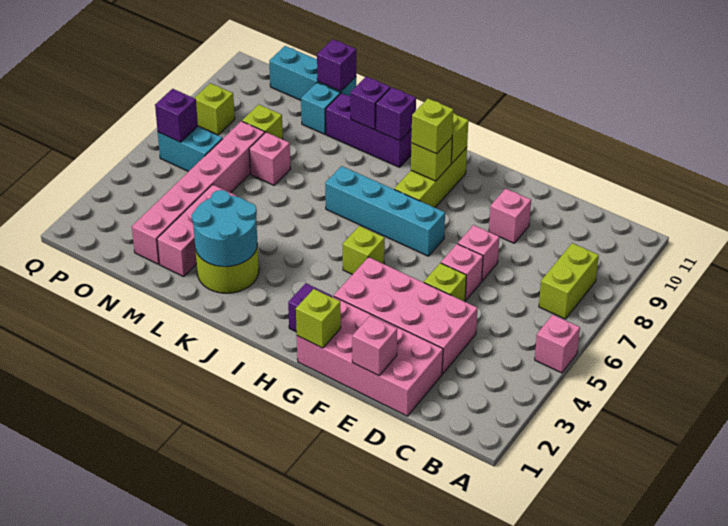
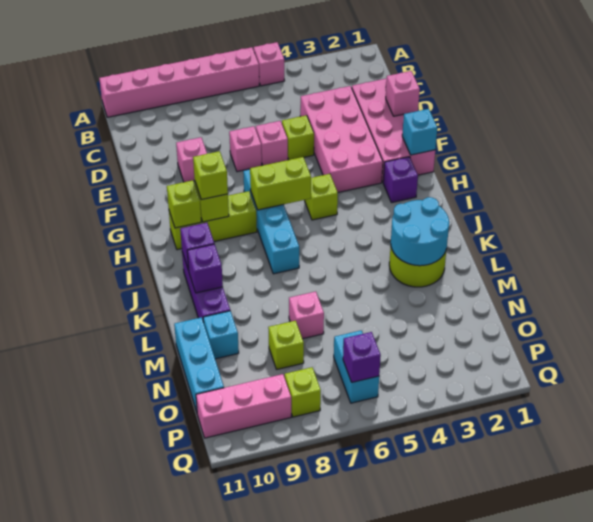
lime brick B7:B8 level 1 -> lime brick H6:H7 level 2
lime brick G1 level 2 -> cyan brick G1 level 2
pink brick M2:M4 level 1 -> pink brick P9:P11 level 1
purple brick M11 level 2 -> none
pink brick N2:N7 level 1 -> pink brick A6:A11 level 1

